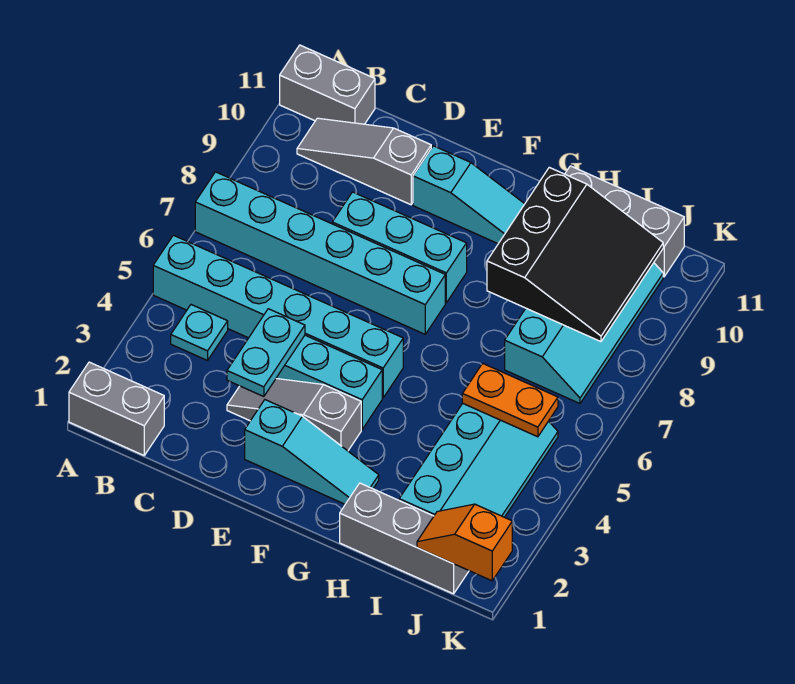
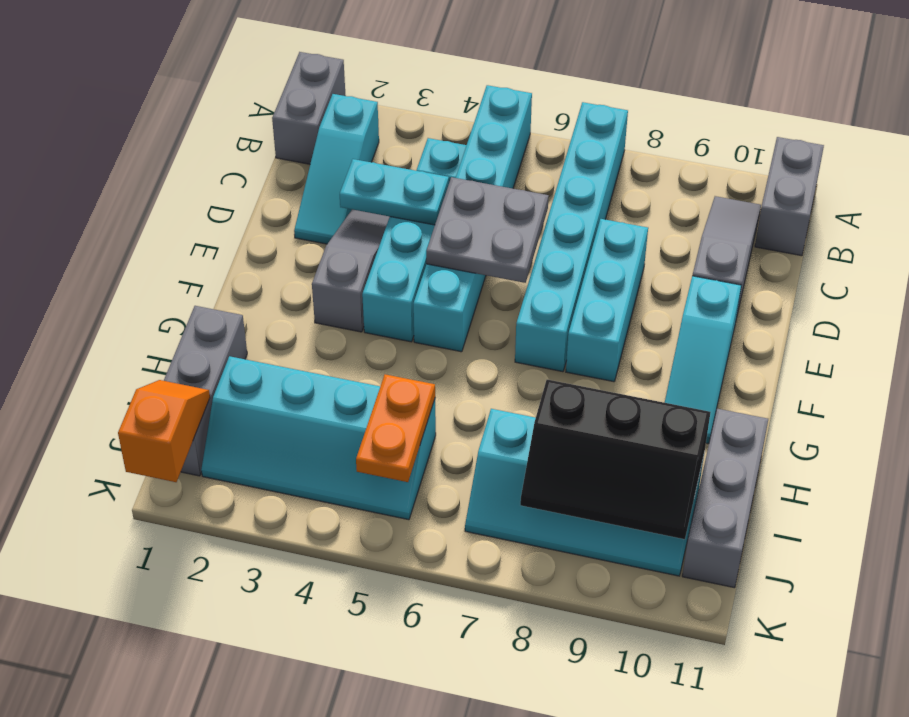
none -> grey plate D5:E6 level 2
cyan slope E2:G2 level 1 top E -> cyan slope B2:D2 level 1 top B
black slope H8:J10 level 2 top H -> black slope I8:J10 level 2 top I

